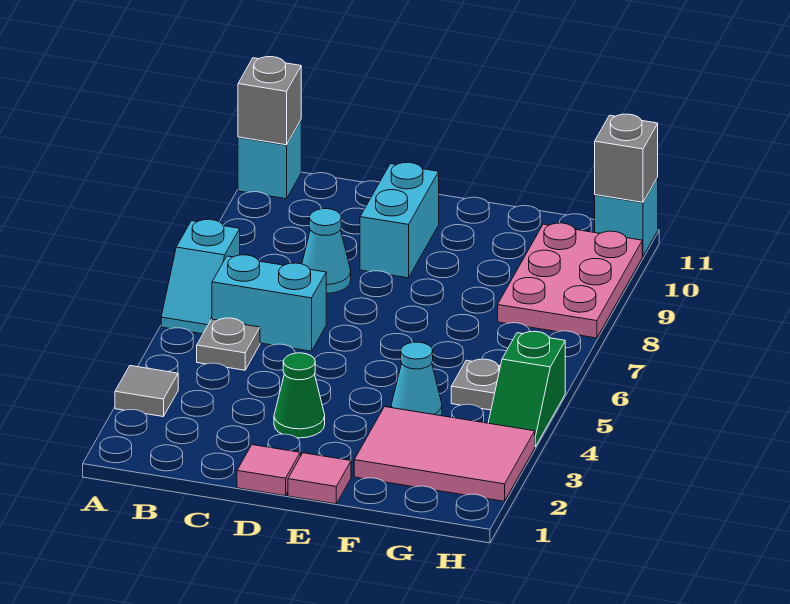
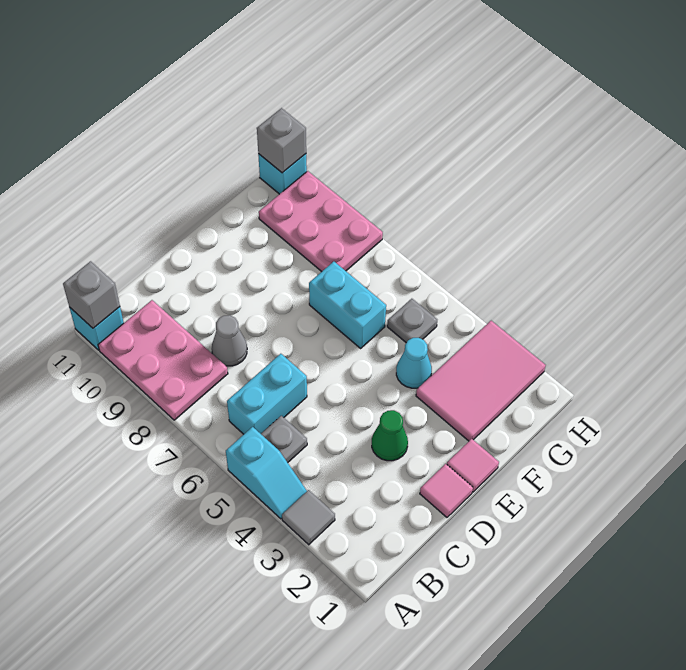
cyan slope A6:A7 level 1 top 7 -> cyan slope A4:A5 level 1 top 5
none -> pink plate A8:B10 level 1
cyan cone C8 level 1 -> grey cone C8 level 1
cyan brick D9:D10 level 1 -> cyan brick F6:F7 level 1
green slope H4:H5 level 1 top 5 -> none

